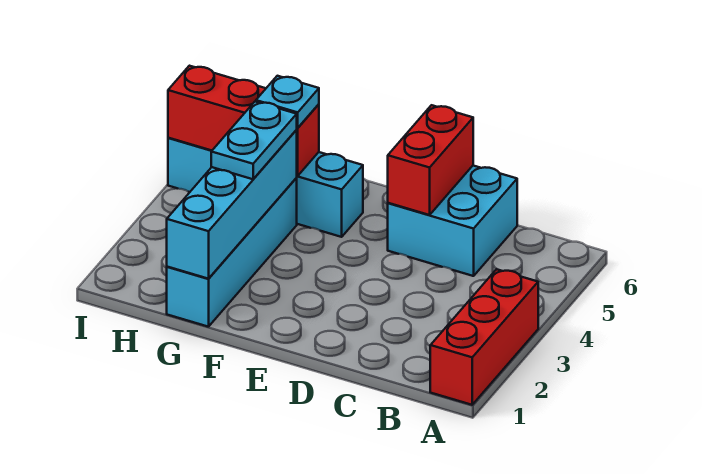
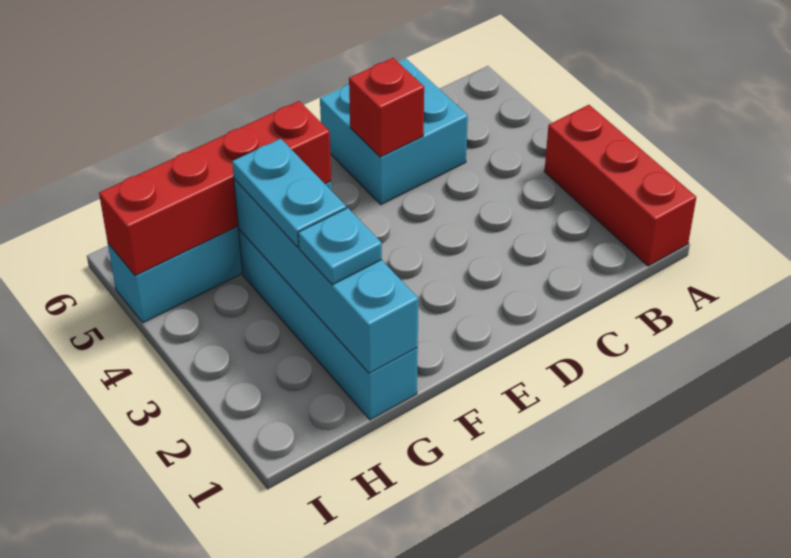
red brick D5:D6 level 2 -> red brick D5 level 2
red brick G5:I5 level 2 -> red brick F5:I5 level 2
cyan plate G5 level 3 -> cyan plate G2 level 3

